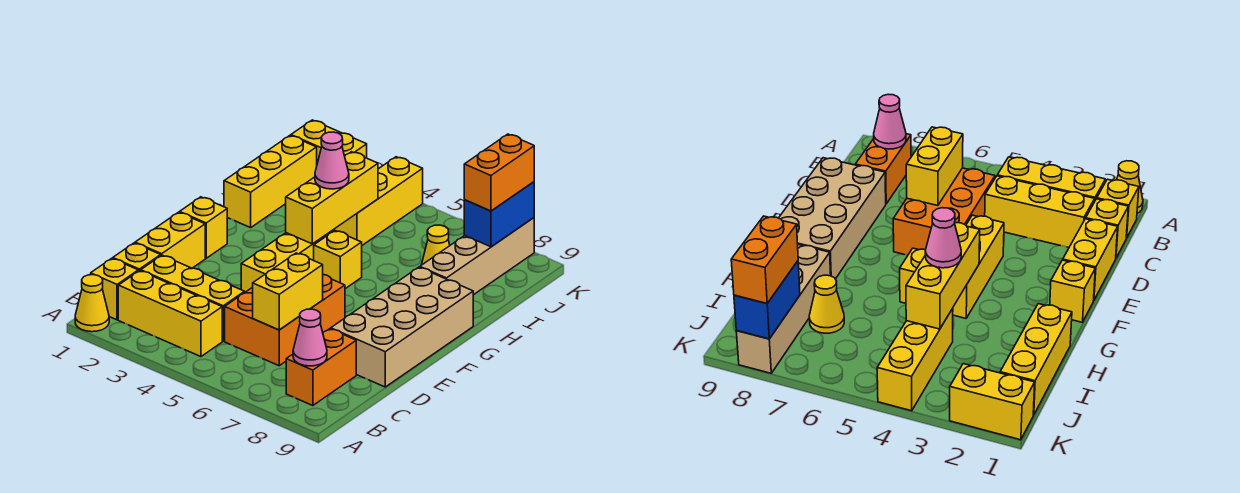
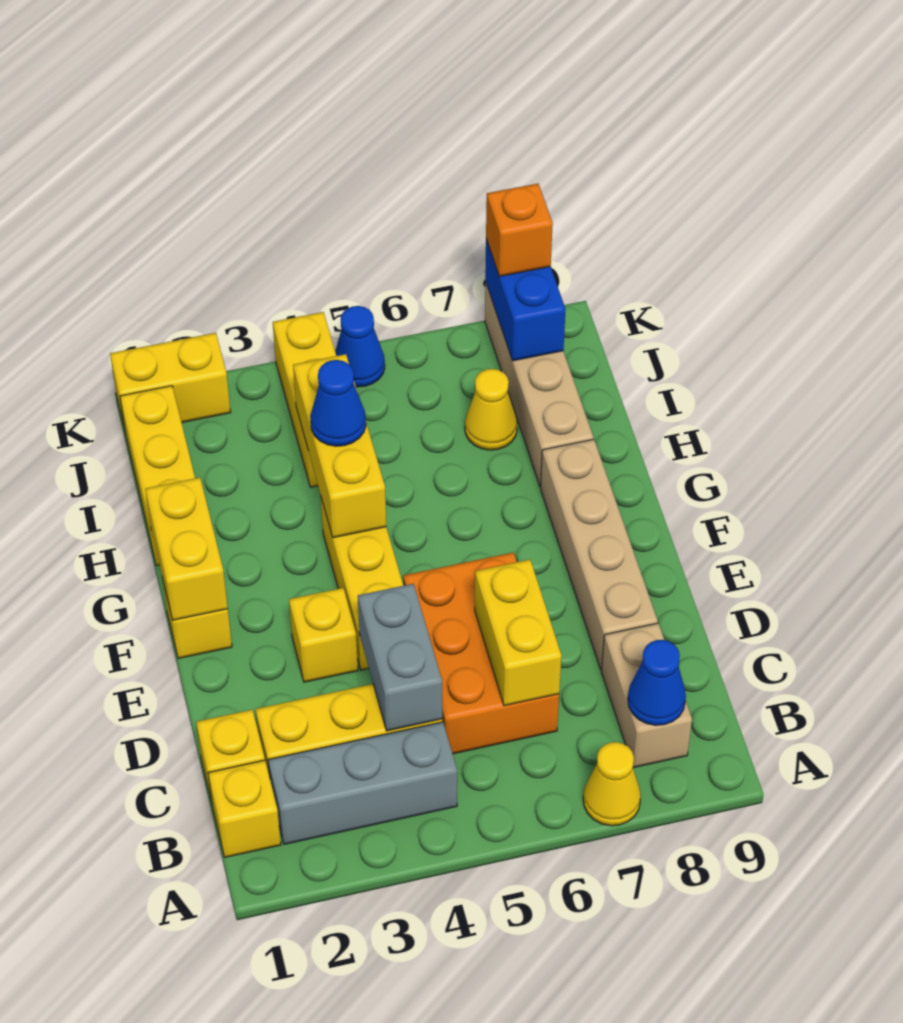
yellow cone A1 level 1 -> yellow cone A7 level 1
yellow brick B2:B4 level 1 -> grey brick B2:B4 level 1
orange brick B8:C8 level 1 -> tan brick B8:C8 level 1
pink cone B8 level 2 -> blue cone B8 level 2
none -> grey brick C4:D4 level 2
yellow brick D1:E1 level 1 -> yellow brick F1:G1 level 2
tan brick D8:G9 level 1 -> tan brick D8:G8 level 1
yellow brick G5 level 1 -> yellow brick E3 level 1
pink cone H4 level 3 -> blue cone H4 level 3
orange brick J8:K8 level 3 -> orange brick K8 level 3
none -> blue cone K5 level 1

